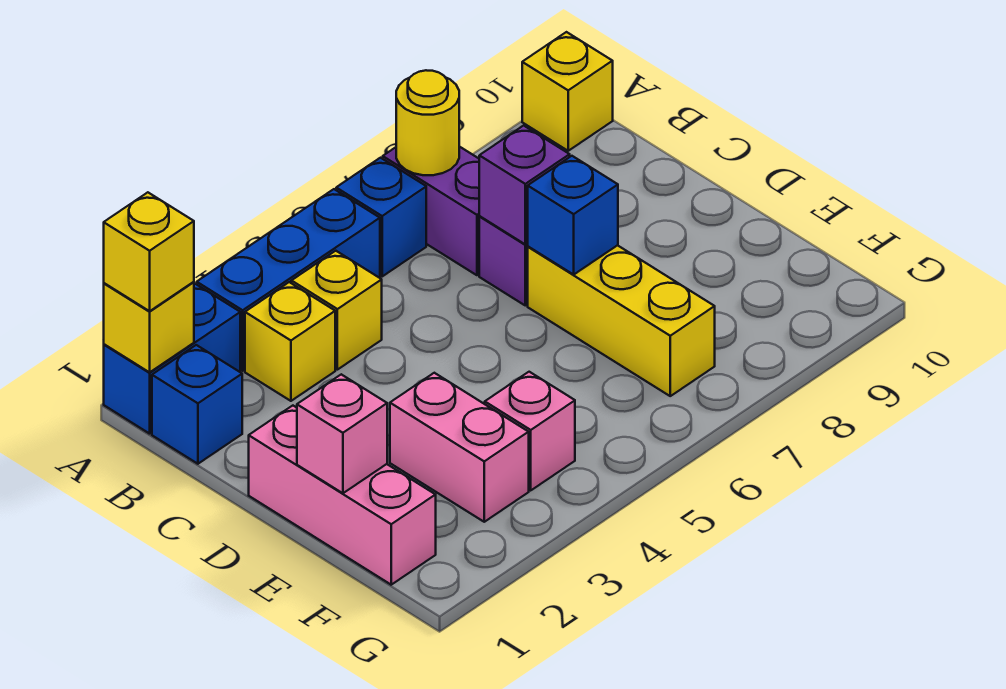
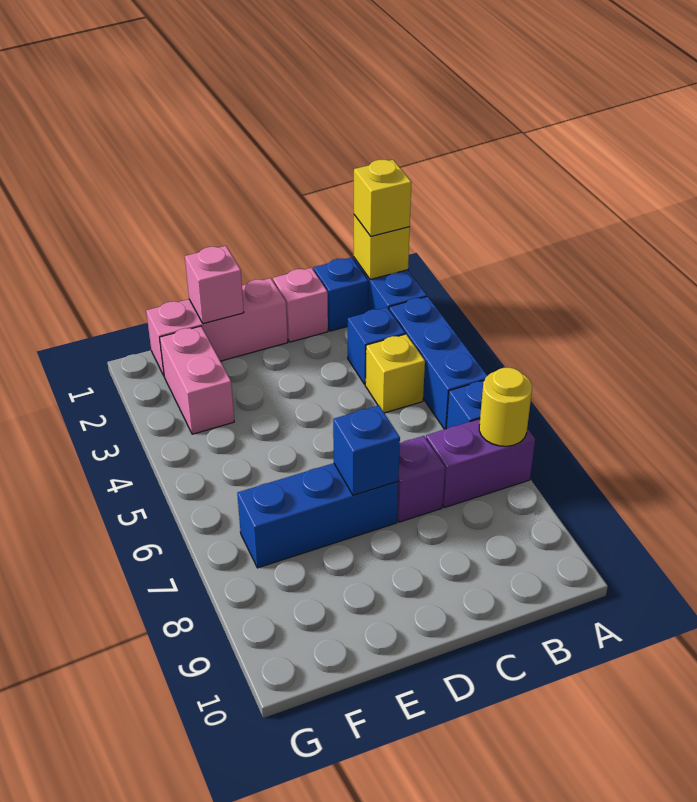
yellow brick A10 level 1 -> none
yellow brick B3 level 1 -> blue brick B3 level 1
purple brick C7 level 2 -> none
yellow brick D7:F7 level 1 -> blue brick D7:F7 level 1
pink brick E3:F3 level 1 -> pink brick F2:F3 level 1
pink brick F4 level 1 -> pink brick C1 level 1

